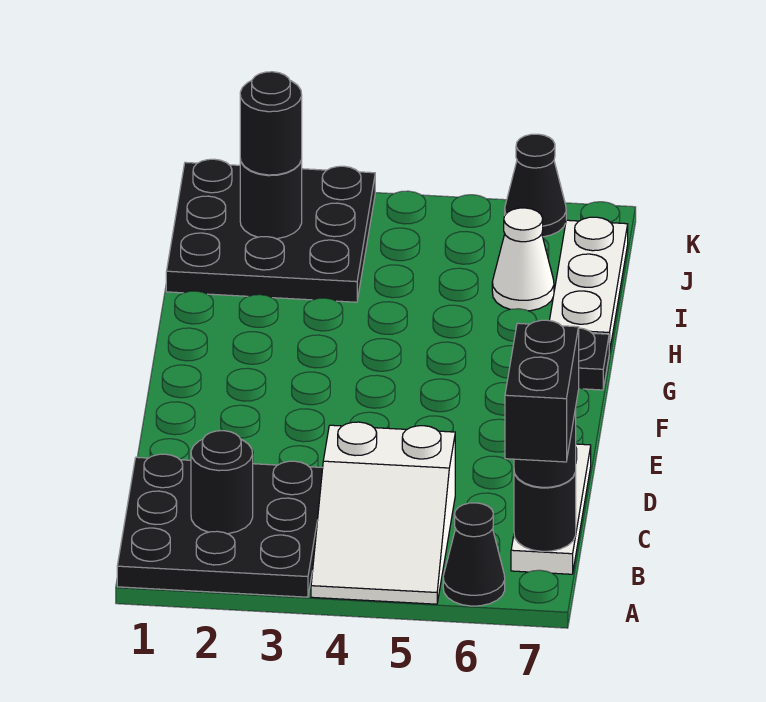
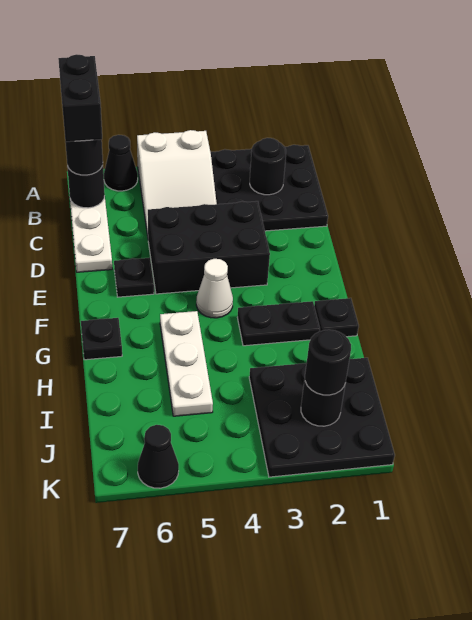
white slope A4:C5 level 1 top C -> white slope A4:C5 level 1 top A
none -> black brick D3:E5 level 1
none -> black plate E6 level 1
none -> black plate G1 level 1
none -> black plate G2:G3 level 1
white plate H7:J7 level 1 -> white plate G5:I5 level 1
white cone I6 level 1 -> white cone F4 level 1

